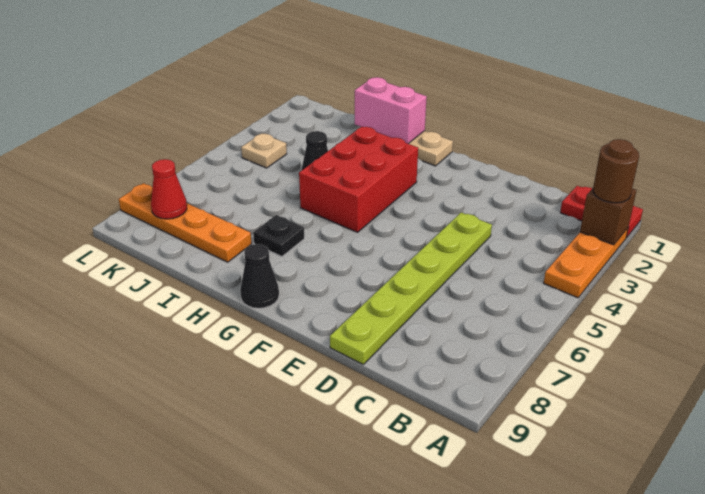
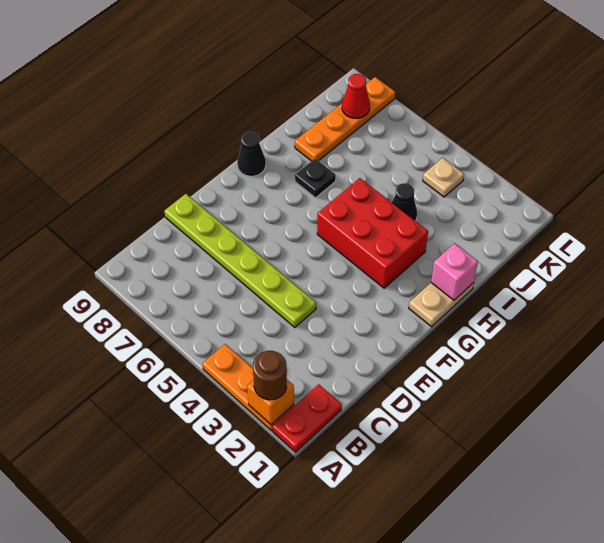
brown brick A2 level 2 -> orange brick A2 level 2
pink brick H1:I1 level 2 -> pink brick H1 level 2

